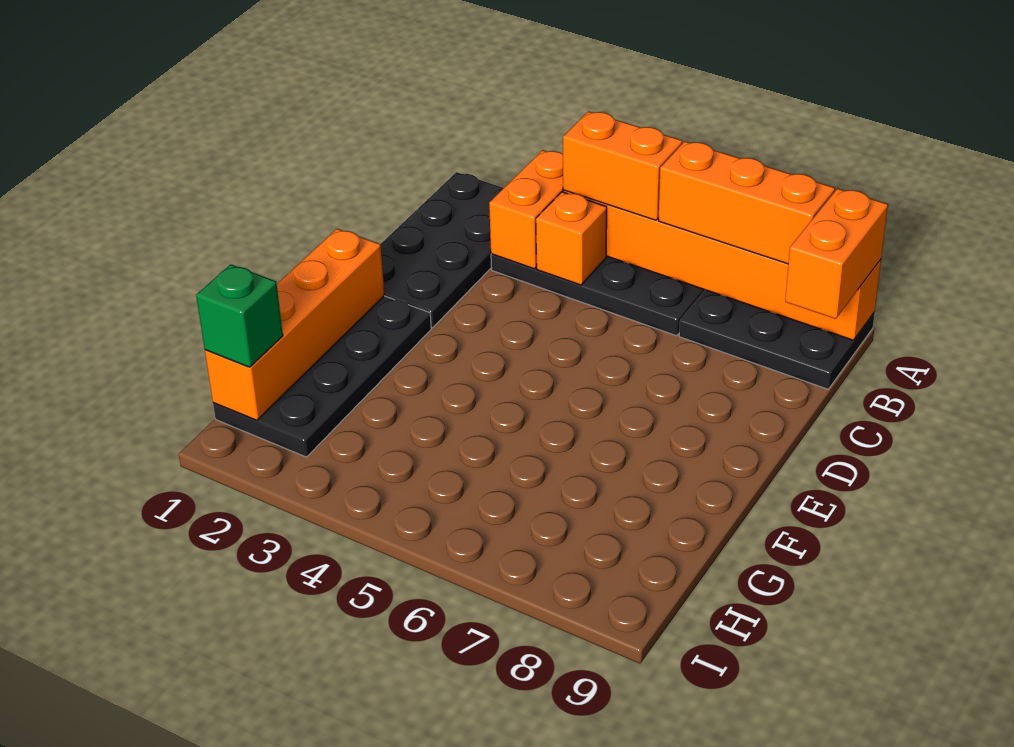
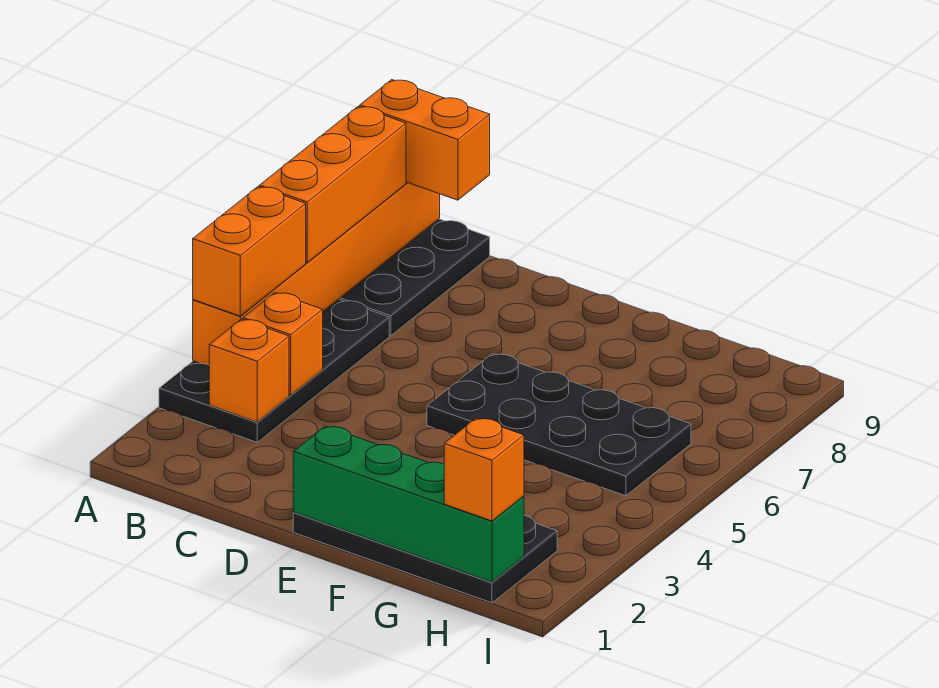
black plate A1:D2 level 1 -> black plate E5:H6 level 1
orange brick A3:B3 level 2 -> orange brick B3 level 2
orange brick E1:H1 level 2 -> green brick E1:H1 level 2
green brick H1 level 3 -> orange brick H1 level 3

